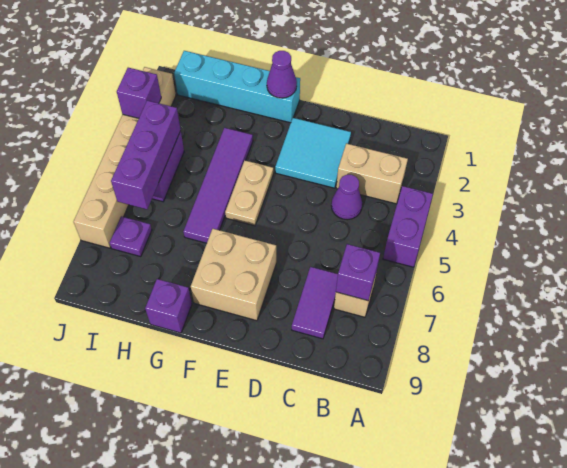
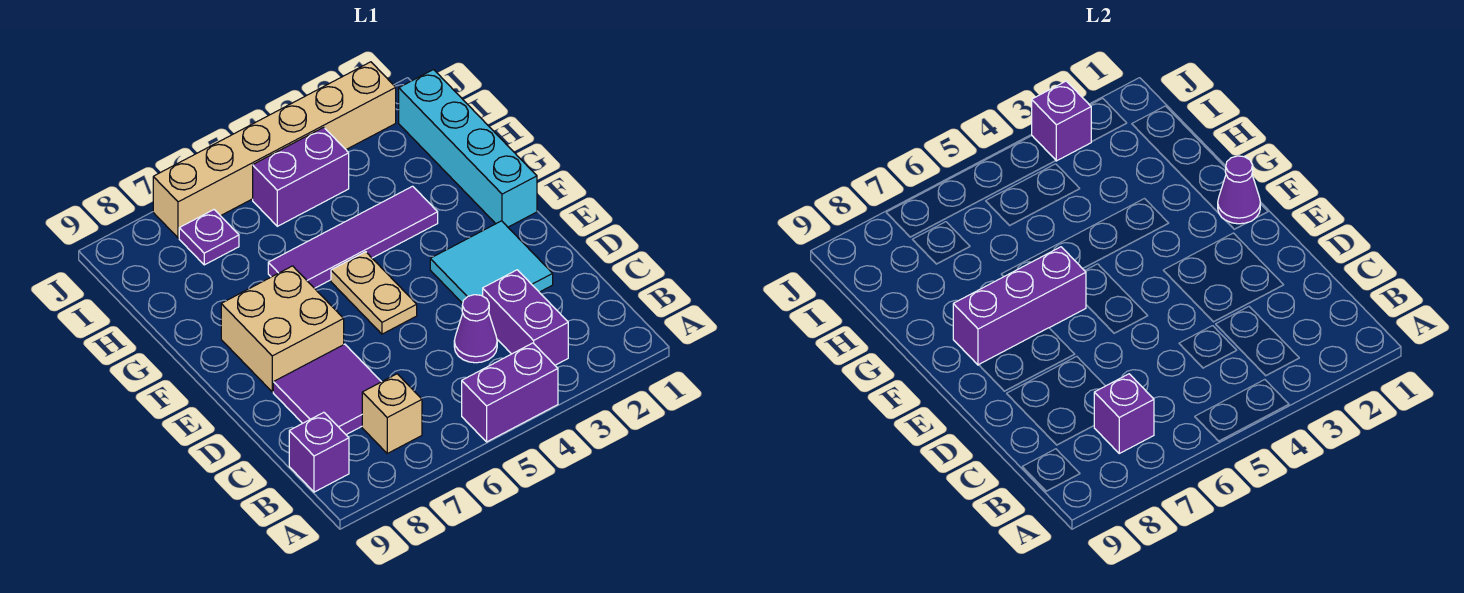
tan brick B3:C3 level 1 -> purple brick B3:C3 level 1
purple tile C7:C8 level 1 -> purple tile C7:D8 level 1
tan plate F4:F5 level 1 -> tan plate E5:F5 level 1
purple brick G9 level 1 -> purple brick B9 level 1
purple brick I4:I6 level 2 -> purple brick F6:F8 level 2

